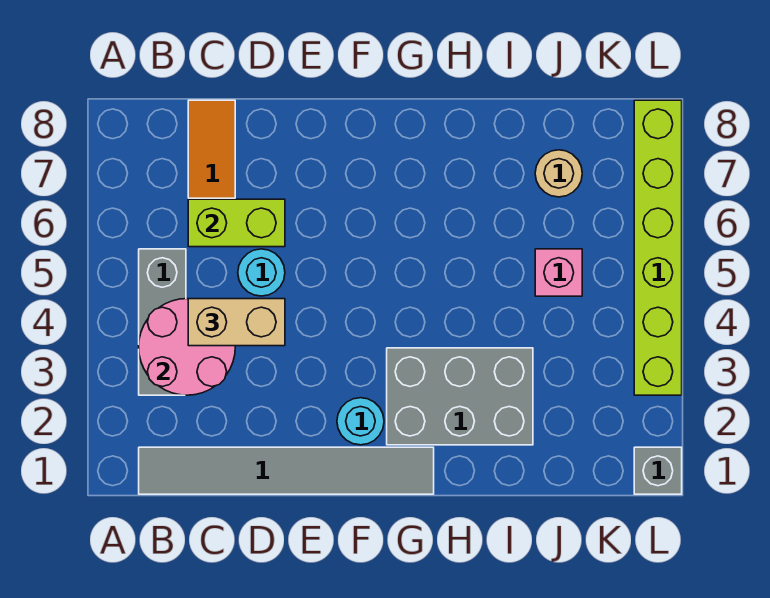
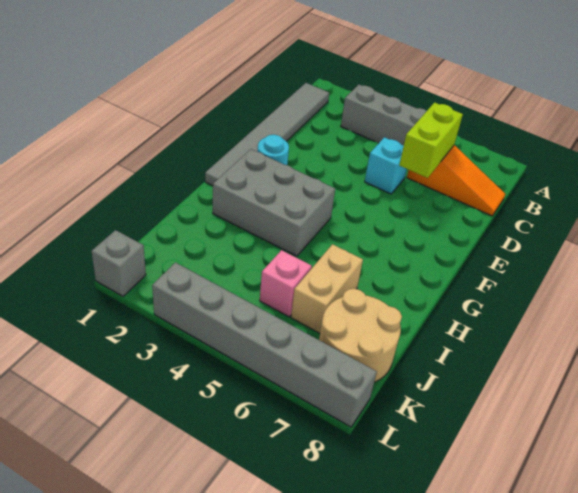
pink round brick B3:C4 level 2 -> none
tan brick C4:D4 level 3 -> tan brick I6:J6 level 1
cyan round brick D5 level 1 -> cyan brick D5 level 1
grey brick G2:I3 level 1 -> grey brick G2:H4 level 1
tan round brick J7 level 1 -> tan round brick J7:K8 level 1
lime brick L3:L8 level 1 -> grey brick L3:L8 level 1

